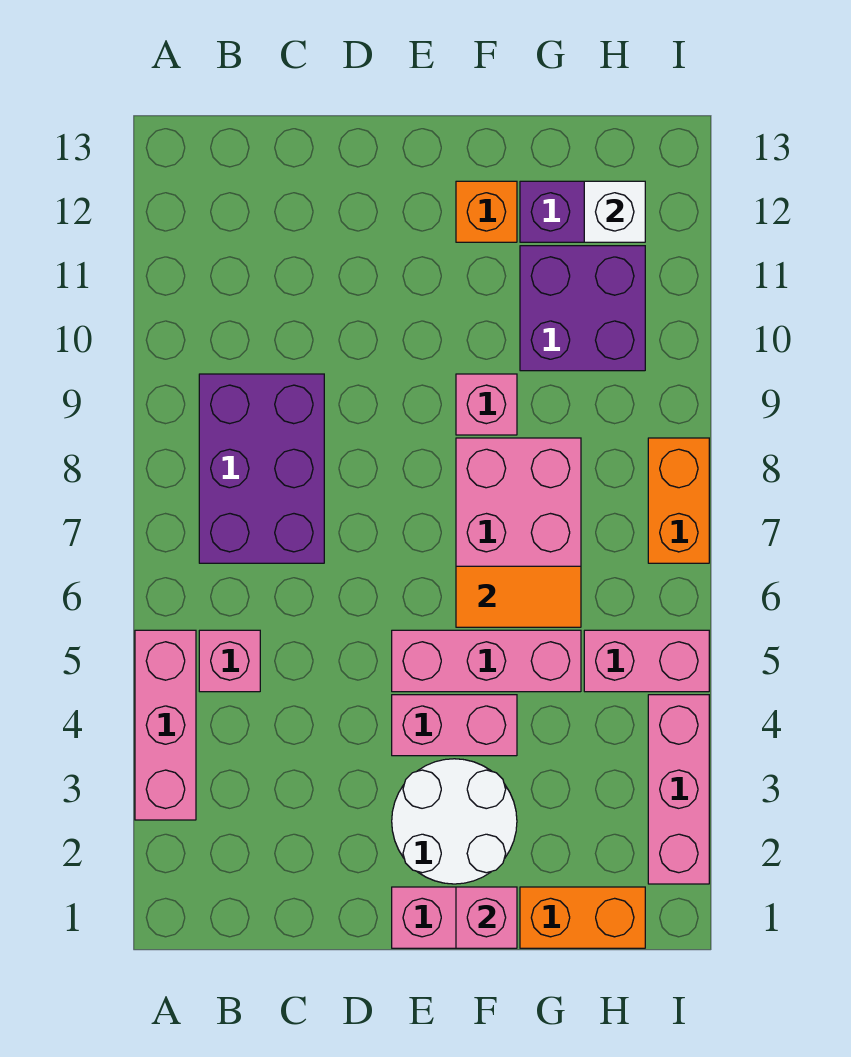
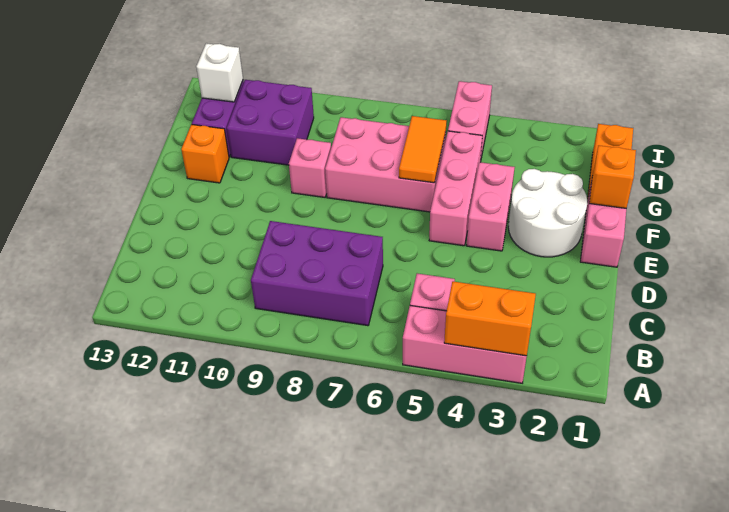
pink brick F1 level 2 -> orange brick F1 level 2
pink brick I2:I4 level 1 -> none
orange brick I7:I8 level 1 -> orange brick A3:A4 level 2

